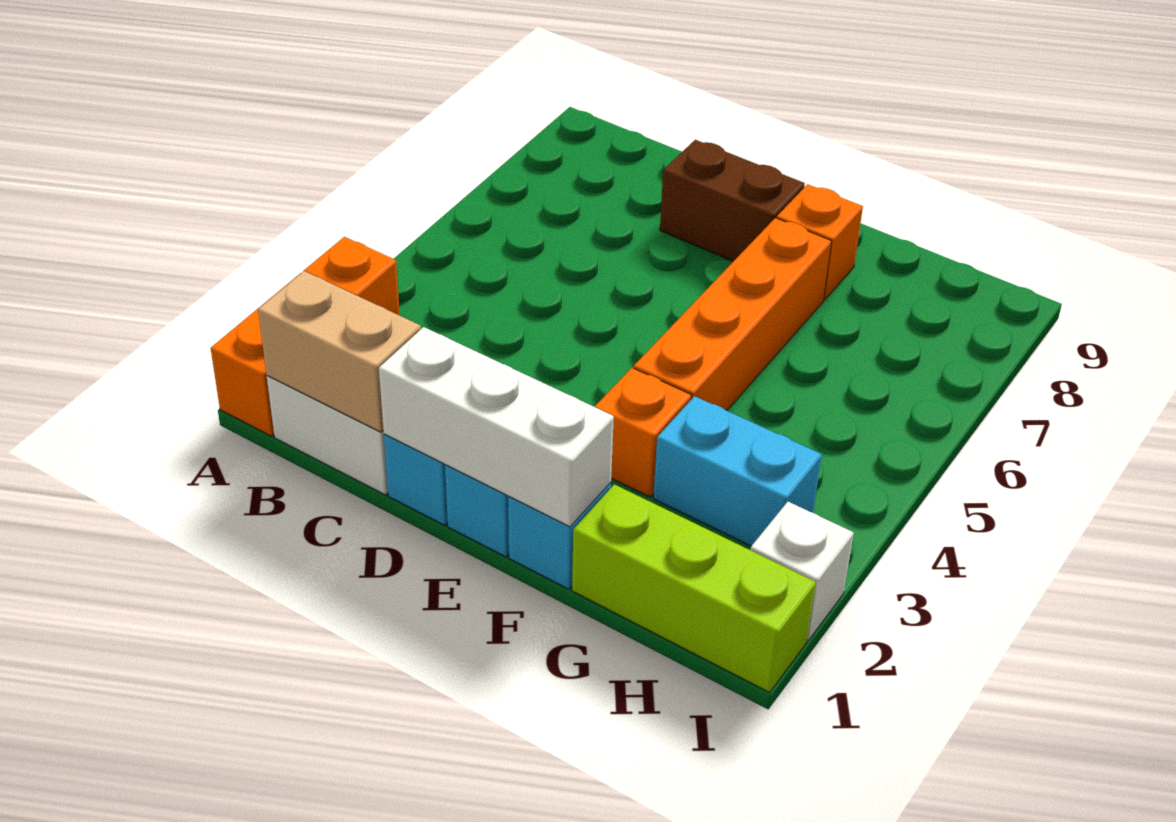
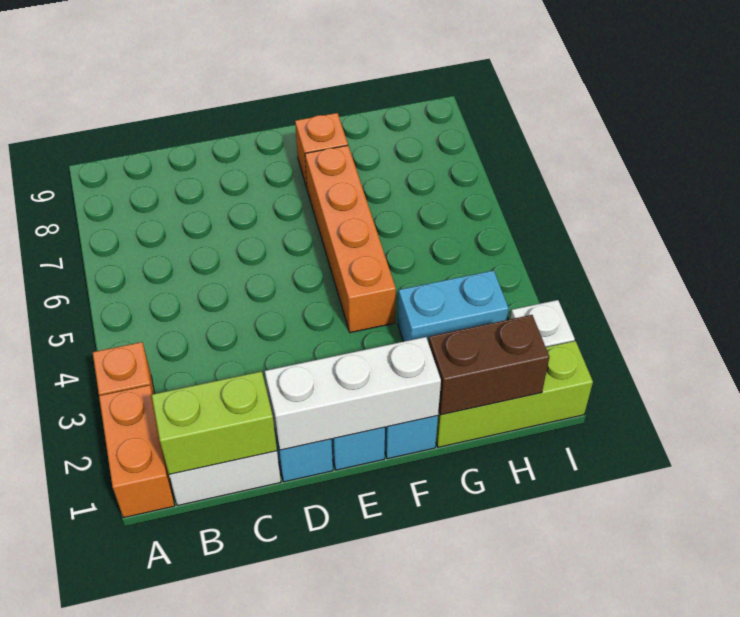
tan brick B1:C1 level 2 -> lime brick B1:C1 level 2
brown brick D8:E8 level 1 -> brown brick G1:H1 level 2
orange brick F3 level 1 -> none

